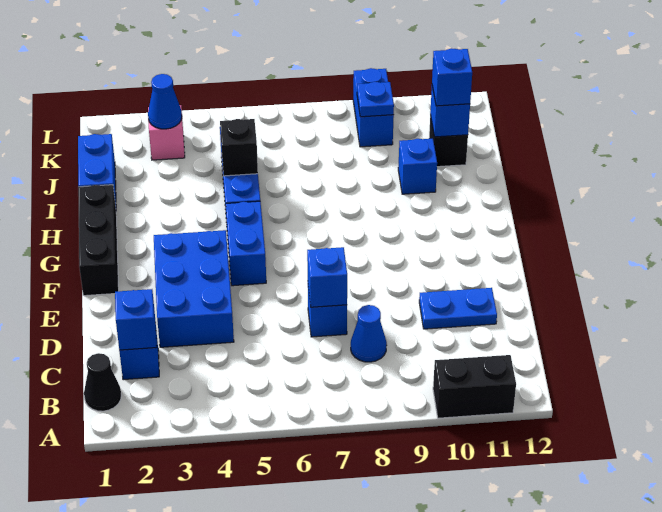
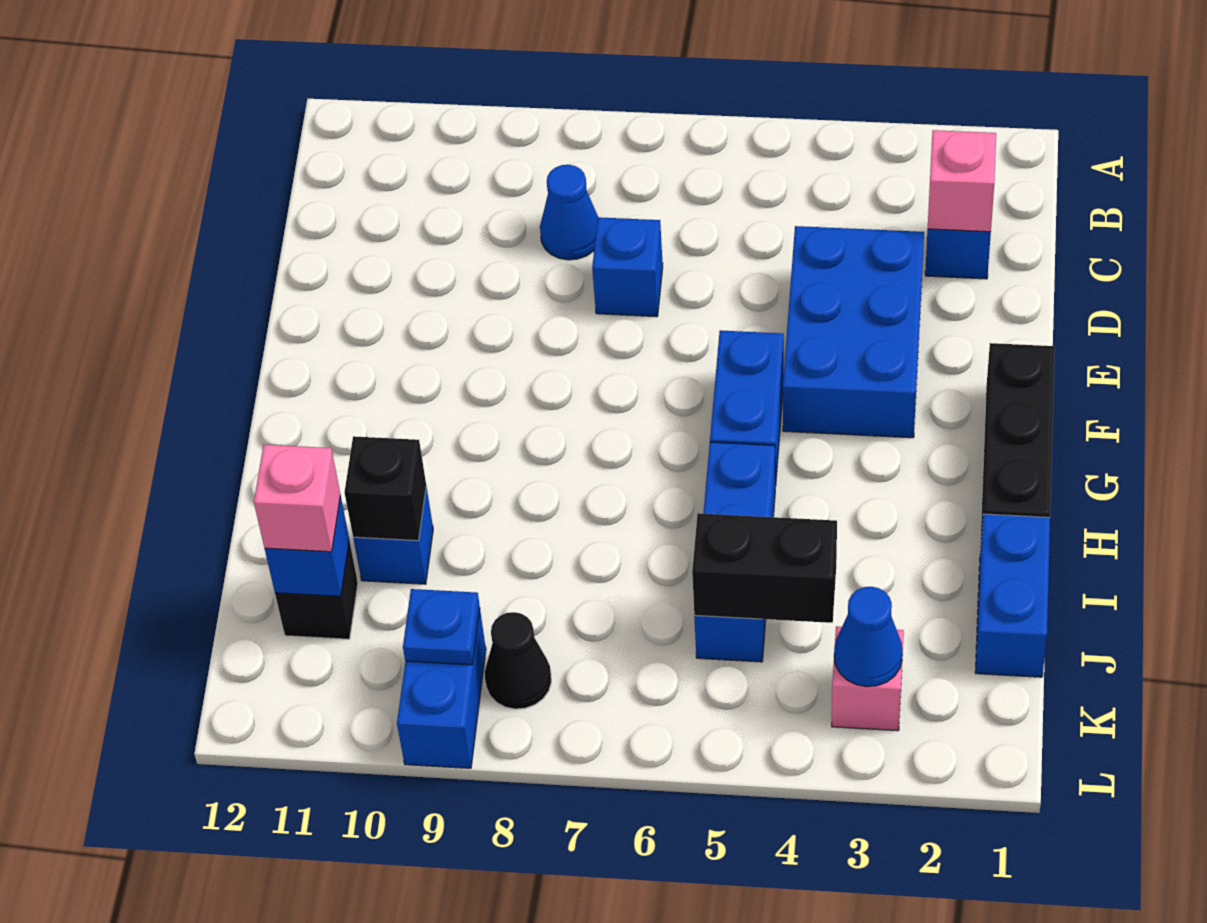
black brick A10:A11 level 1 -> black brick J4:J5 level 2
black cone B1 level 1 -> black cone K8 level 1
blue brick C2 level 2 -> pink brick C2 level 2
blue brick D7 level 2 -> none
blue plate D10:D11 level 1 -> none
black brick I5 level 2 -> black brick I10 level 2
blue brick J11 level 3 -> pink brick J11 level 3

